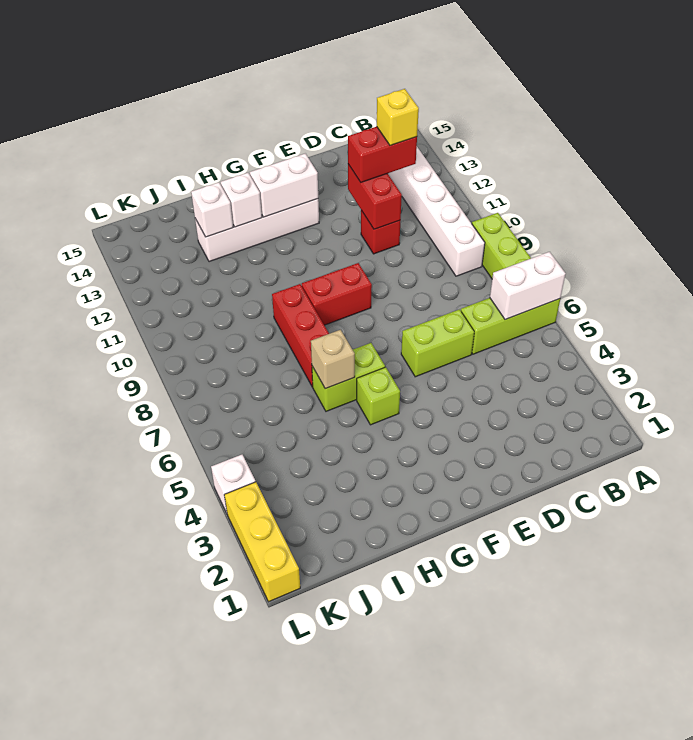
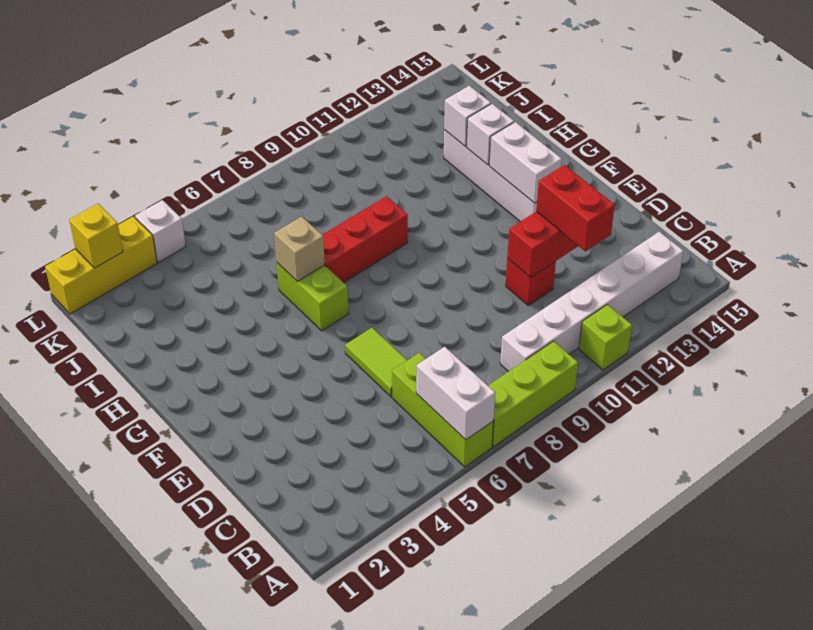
yellow brick C12 level 4 -> yellow brick L2 level 2
lime brick D6:E6 level 1 -> lime tile D6:E6 level 1
red brick F9:G9 level 1 -> none
lime brick G5 level 1 -> lime brick A11 level 1

